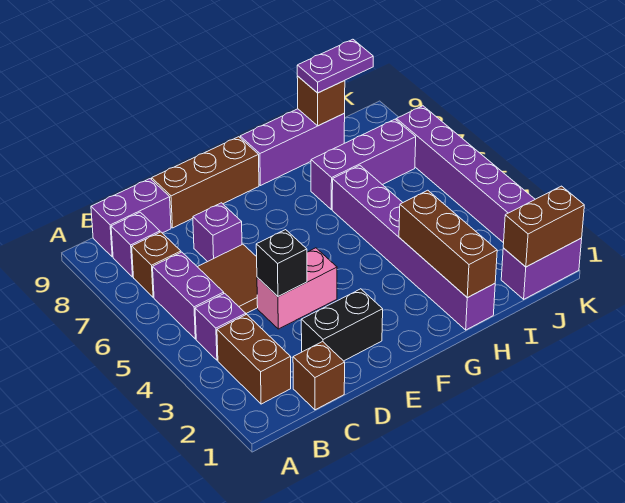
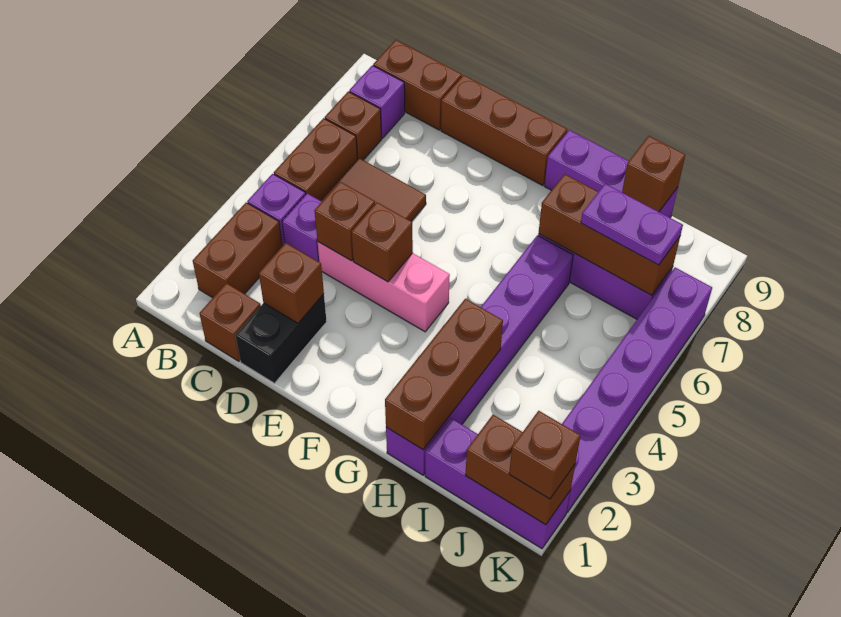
purple brick B5:B6 level 1 -> brown brick B5:B6 level 1
purple brick B9:C9 level 1 -> brown brick B9:C9 level 1
black brick D2:E2 level 1 -> black brick D1:D2 level 1
none -> brown brick D2 level 2
pink brick D4:E4 level 1 -> pink brick D4:F4 level 1
black brick D4 level 2 -> brown brick D4 level 2
purple brick D7 level 1 -> purple brick C4 level 1
none -> brown brick E4 level 2
none -> brown brick H7:J7 level 2
purple plate I9:J9 level 3 -> purple plate I7:J7 level 3
purple brick J1:K1 level 1 -> purple brick I1:K1 level 1
none -> brown brick K1 level 3

